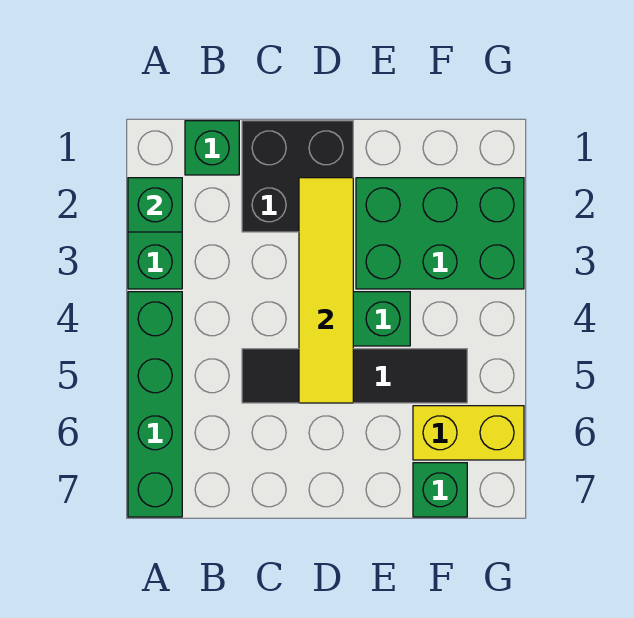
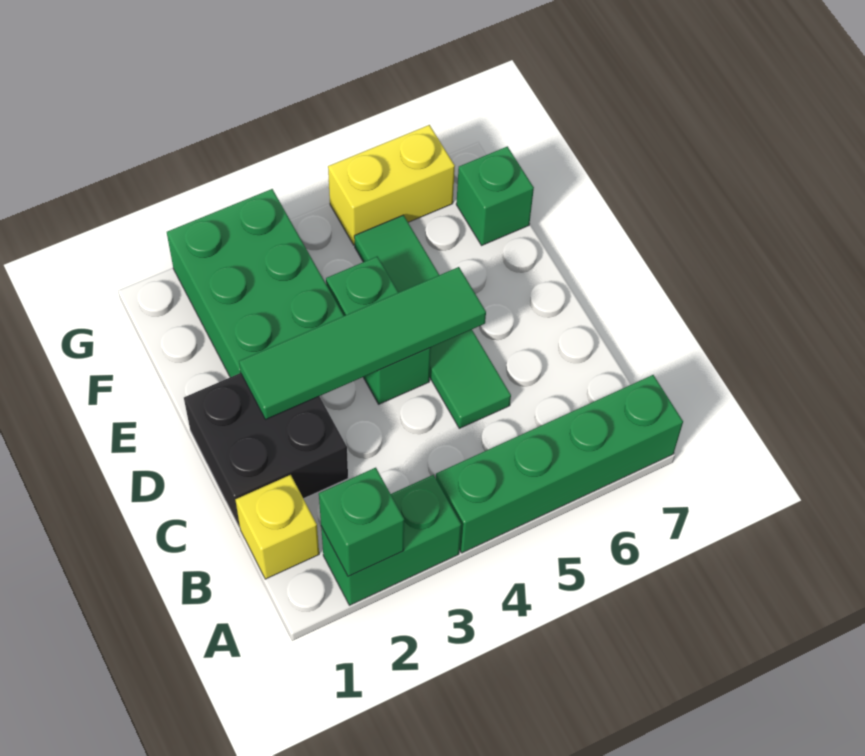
green brick B1 level 1 -> yellow brick B1 level 1
black tile C5:F5 level 1 -> green tile C5:F5 level 1
yellow tile D2:D5 level 2 -> green tile D2:D5 level 2
yellow brick F6:G6 level 1 -> yellow brick G5:G6 level 1

